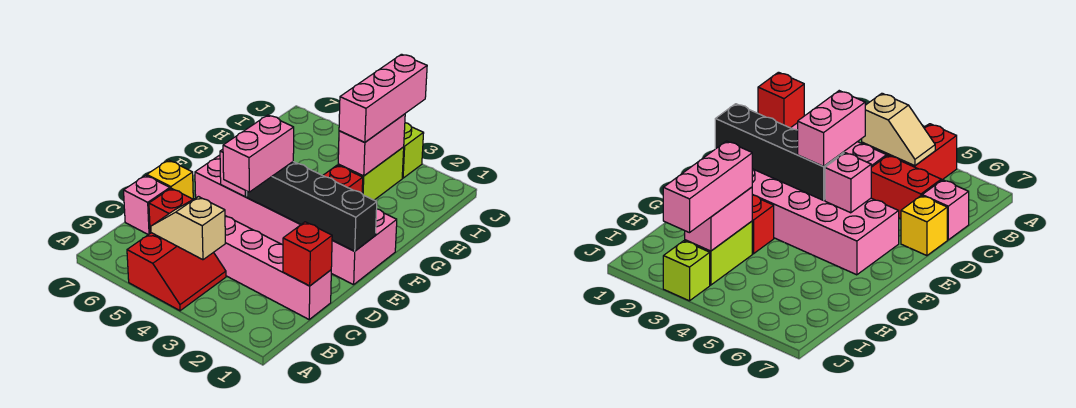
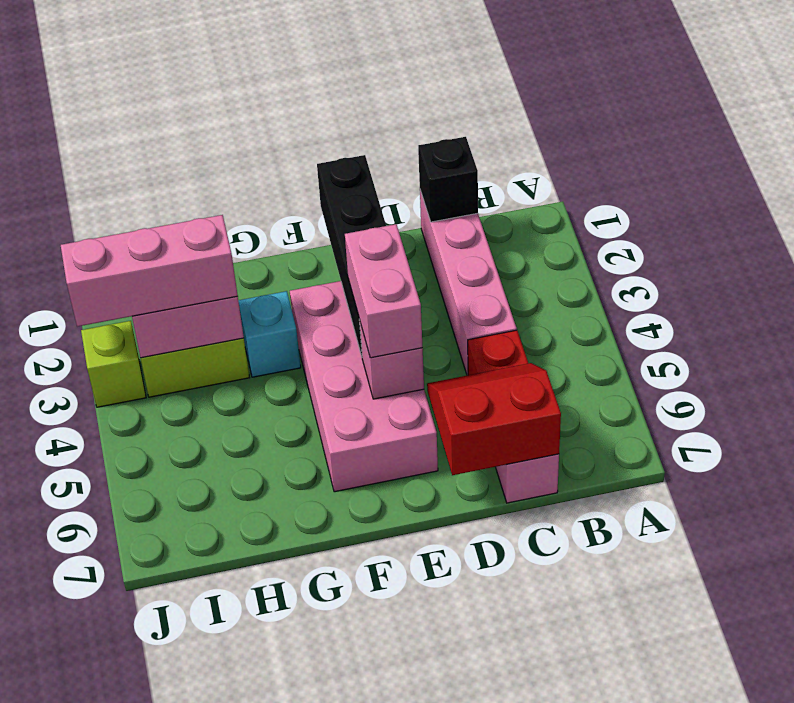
red slope A4:B5 level 1 top 5 -> red slope C6:D7 level 2 top 7
tan slope B4:B5 level 2 top 4 -> none
red brick C1 level 2 -> black brick C1 level 2
pink brick D4:E4 level 3 -> pink brick E4:E5 level 3
yellow brick D7 level 1 -> none
pink brick E1:F6 level 1 -> pink brick E3:F6 level 1
red brick G3 level 1 -> cyan brick G3 level 1

